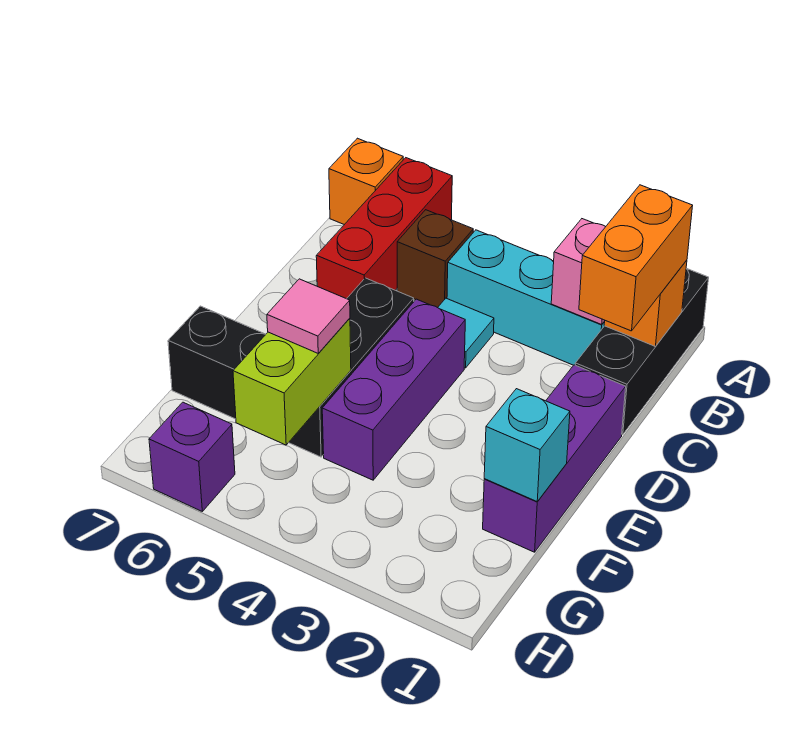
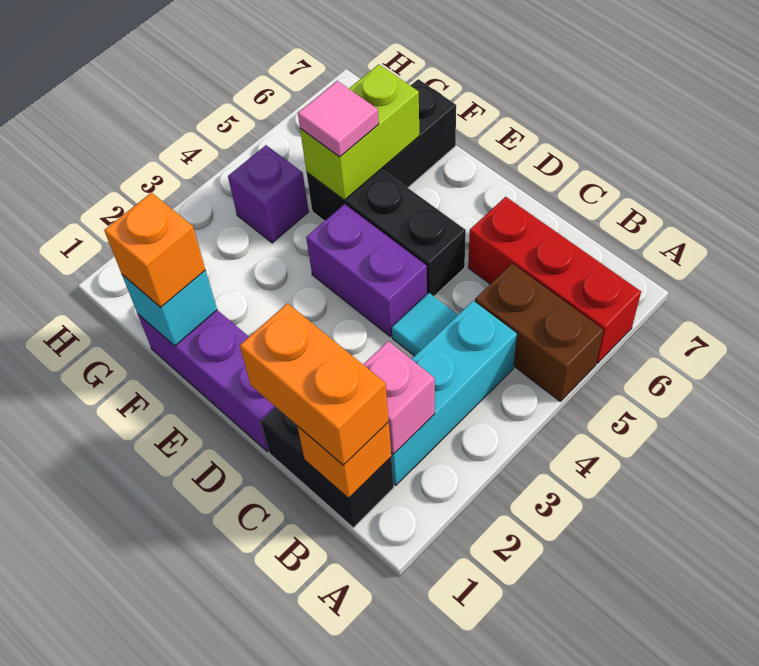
black brick A1:C1 level 1 -> black brick B1:C1 level 1
orange brick A7 level 1 -> orange brick F1 level 3
brown brick B5 level 1 -> brown brick A5:B5 level 1
purple brick D4:F4 level 1 -> purple brick D4:E4 level 1
lime brick F5:G5 level 2 -> lime brick F5:F6 level 2
purple brick H6 level 1 -> purple brick G4 level 1

